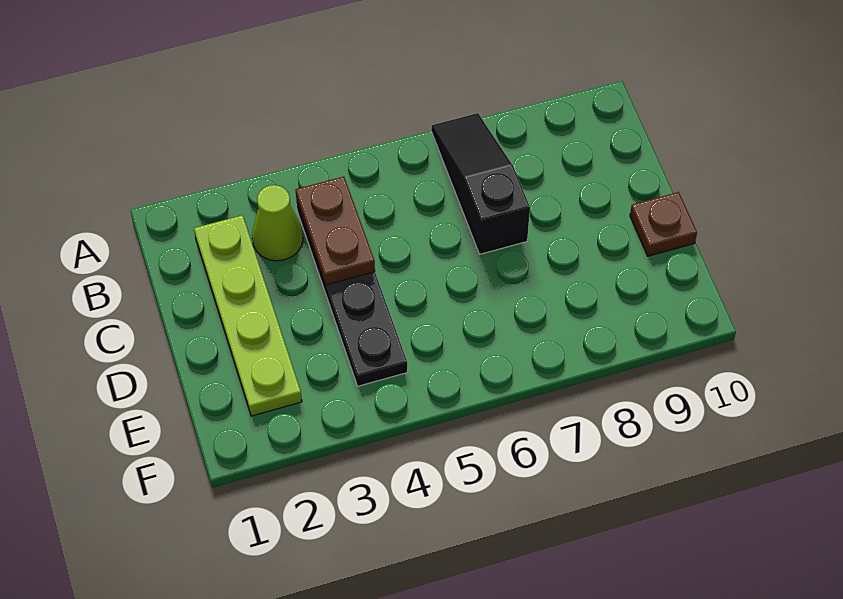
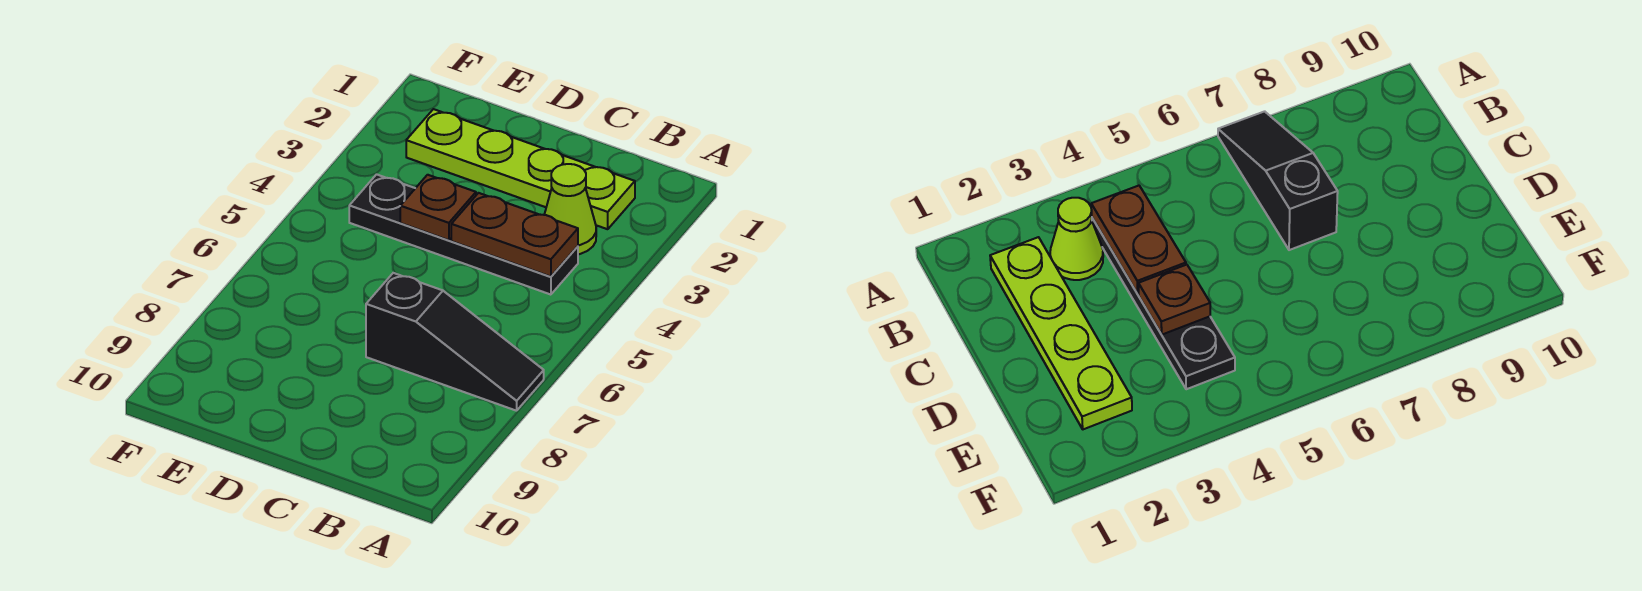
brown plate D10 level 1 -> brown plate D4 level 2

